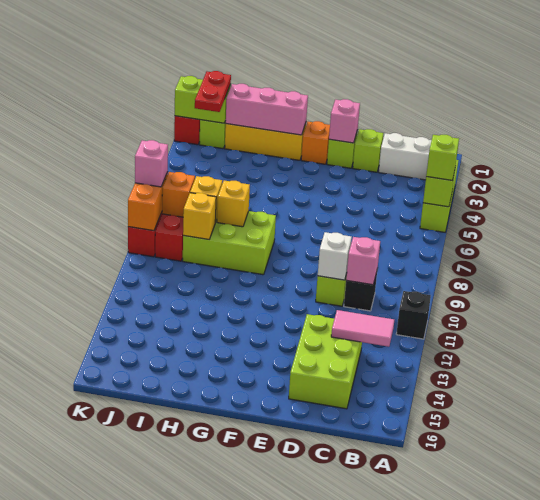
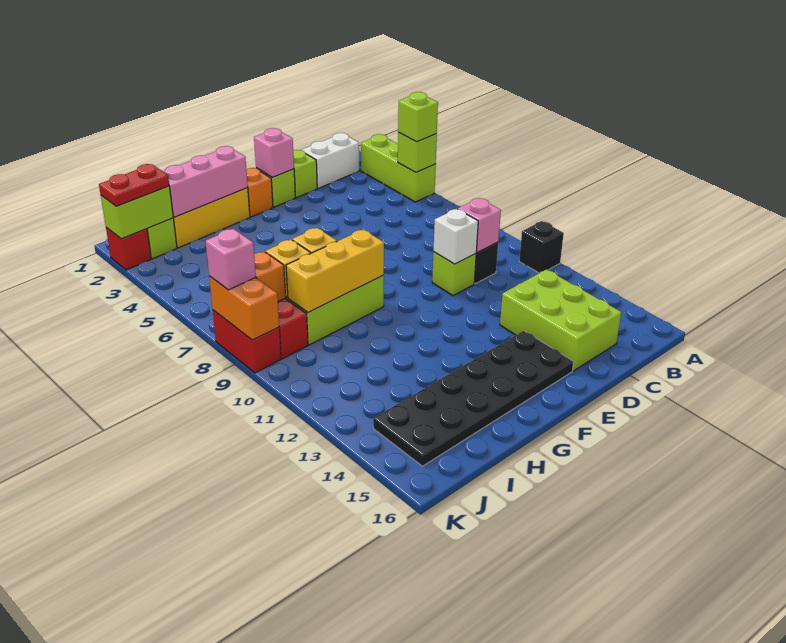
pink tile B13:C13 level 2 -> none
none -> black plate E14:J15 level 1
yellow brick I9 level 2 -> yellow brick G9:I9 level 2
red plate J2:J3 level 3 -> red plate J2:K2 level 3

